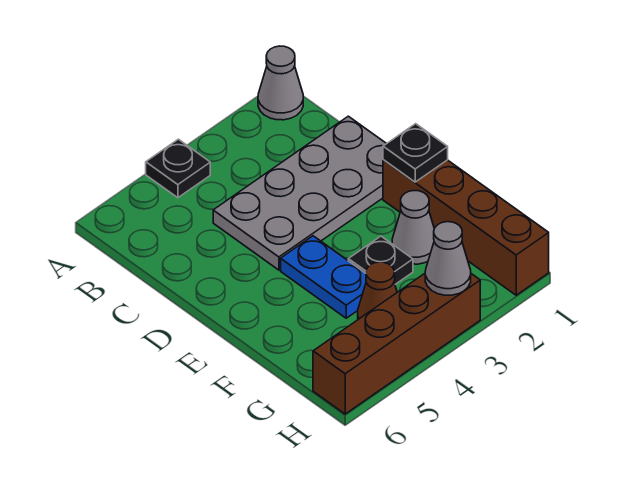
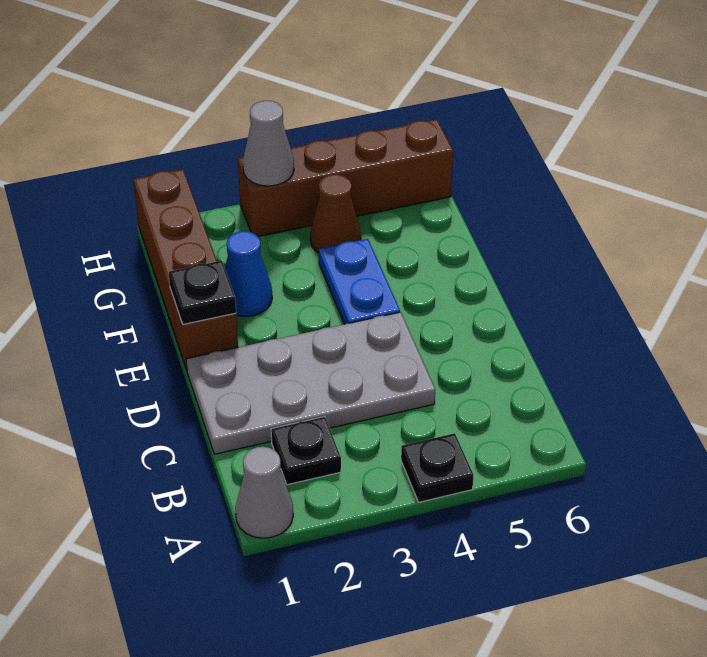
grey cone F2 level 1 -> blue cone F2 level 1
black plate F3 level 1 -> black plate B2 level 1

